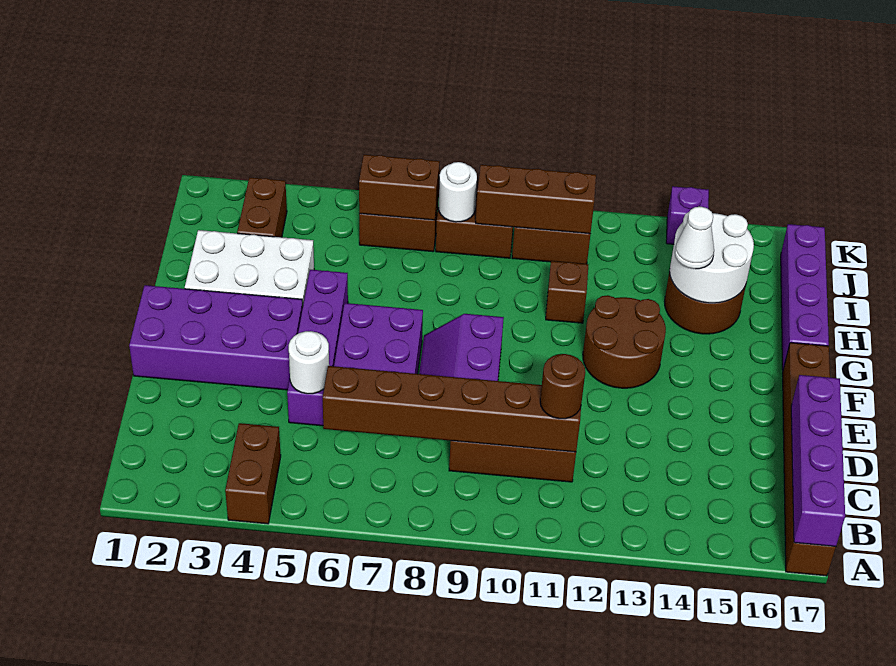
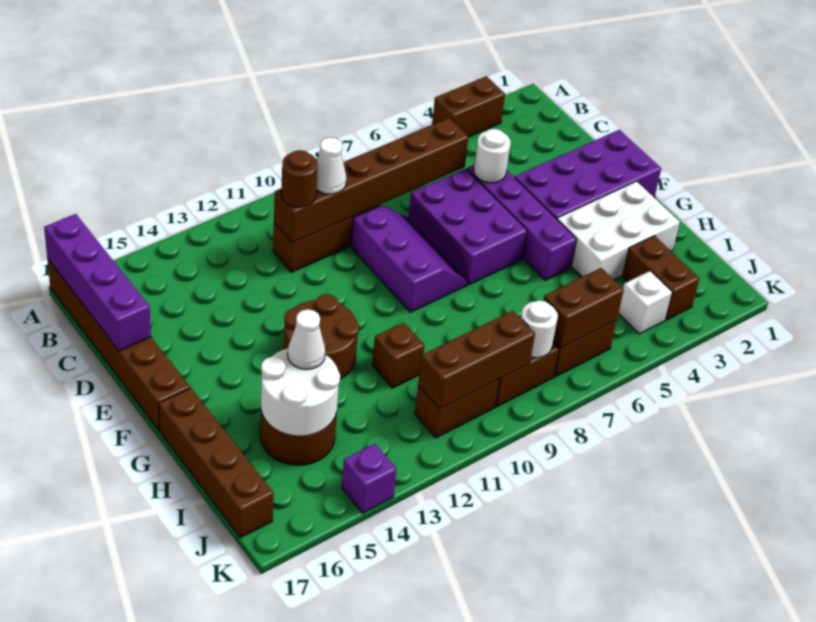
brown brick A4:B4 level 1 -> brown brick A3:A4 level 1
none -> white cone C10 level 3
purple brick G17:J17 level 1 -> brown brick G17:J17 level 1
none -> white brick J4 level 1

